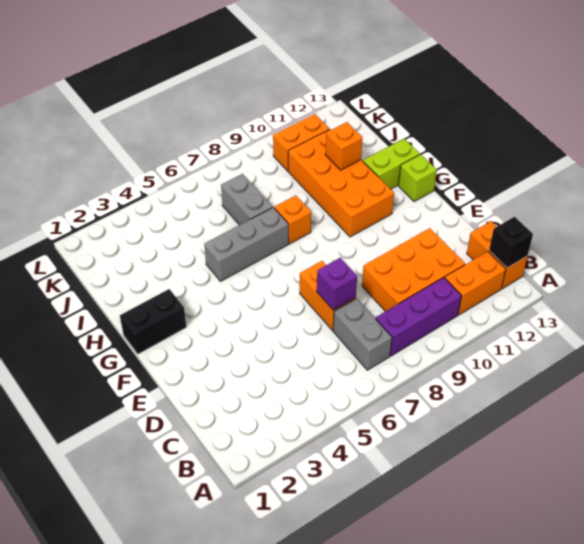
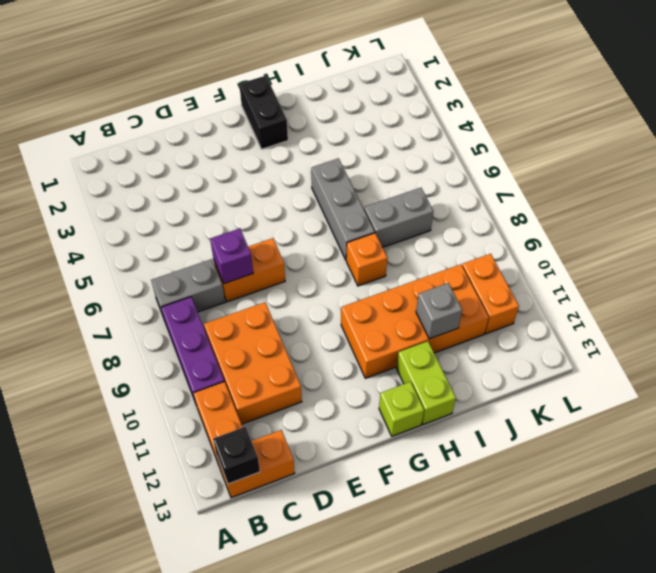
orange brick I11 level 2 -> grey brick I11 level 2

